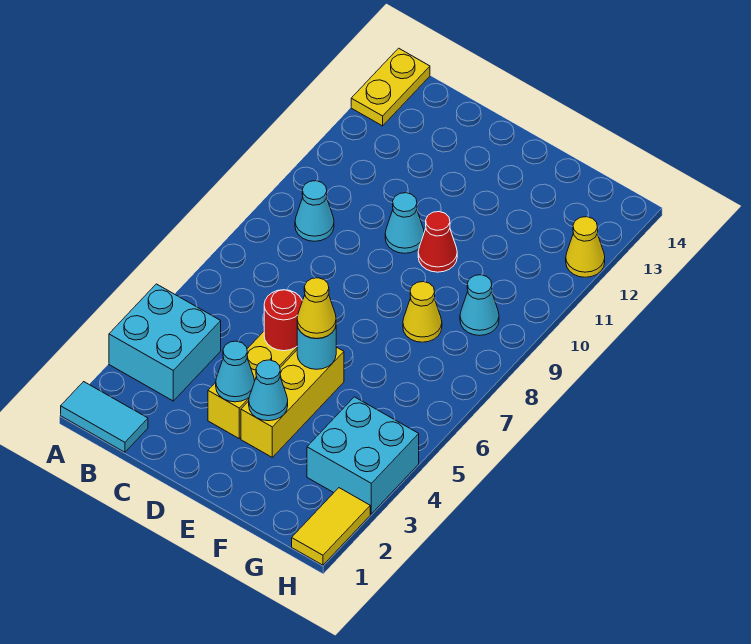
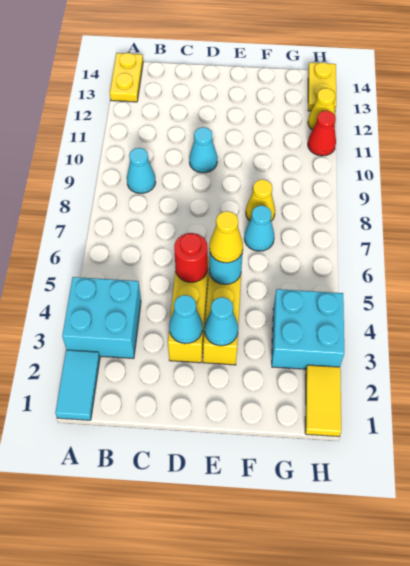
cyan tile A1:B1 level 1 -> cyan tile A1:A2 level 1
red cone E10 level 1 -> red cone H11 level 1
cyan cone G9 level 1 -> cyan cone F7 level 1
none -> yellow plate H13:H14 level 1

